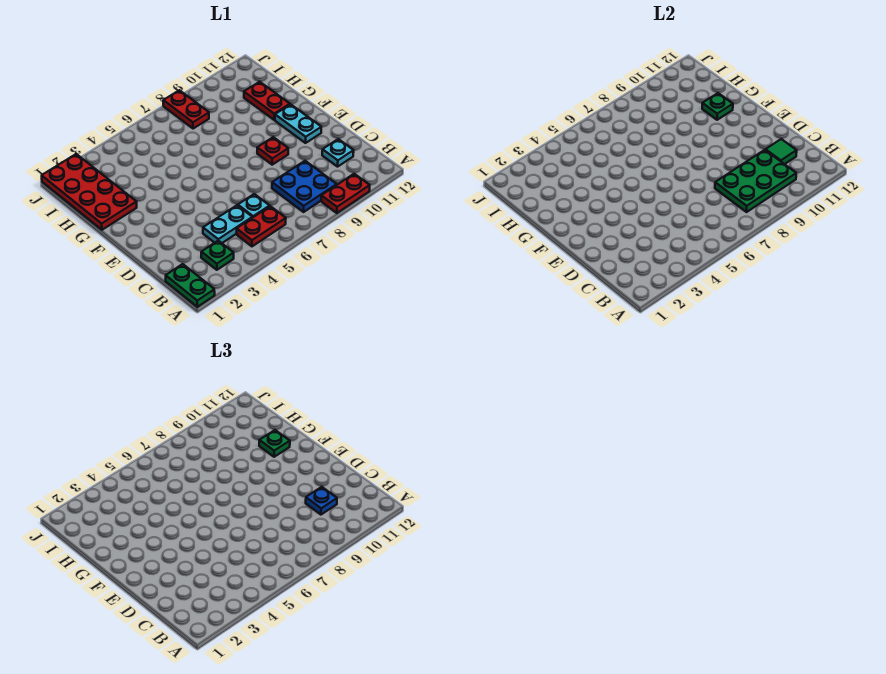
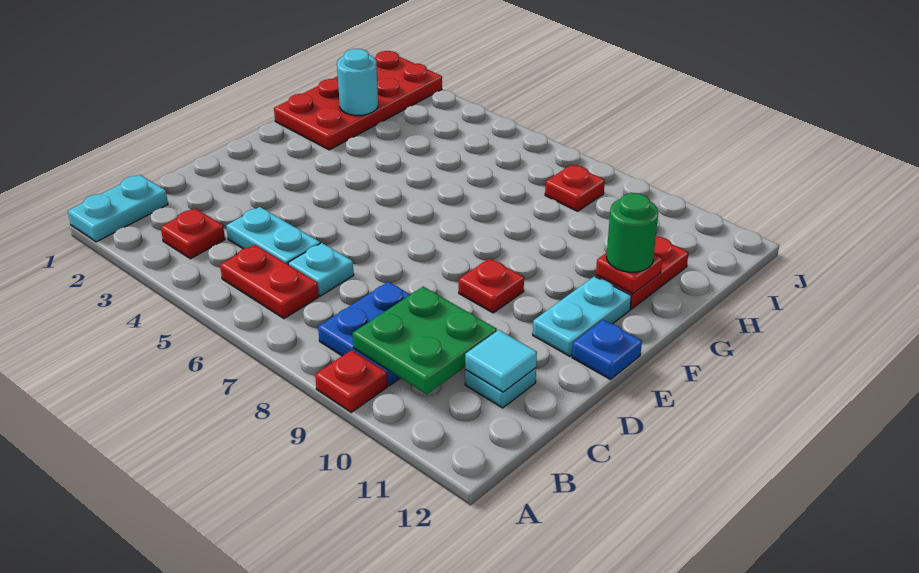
green plate A1:B1 level 1 -> cyan plate A1:B1 level 1
red plate A9:A10 level 1 -> red plate A9 level 1
green plate B3 level 1 -> red plate B3 level 1
green plate B8:C10 level 2 -> green plate B9:C10 level 2
blue plate C10 level 3 -> blue plate E12 level 1
green tile C11 level 2 -> cyan tile C11 level 2
green plate G11 level 2 -> red plate G11 level 2
green plate G11 level 3 -> green round brick G11 level 3
none -> cyan round brick H2 level 2
red plate I8:J8 level 1 -> red plate I8 level 1

